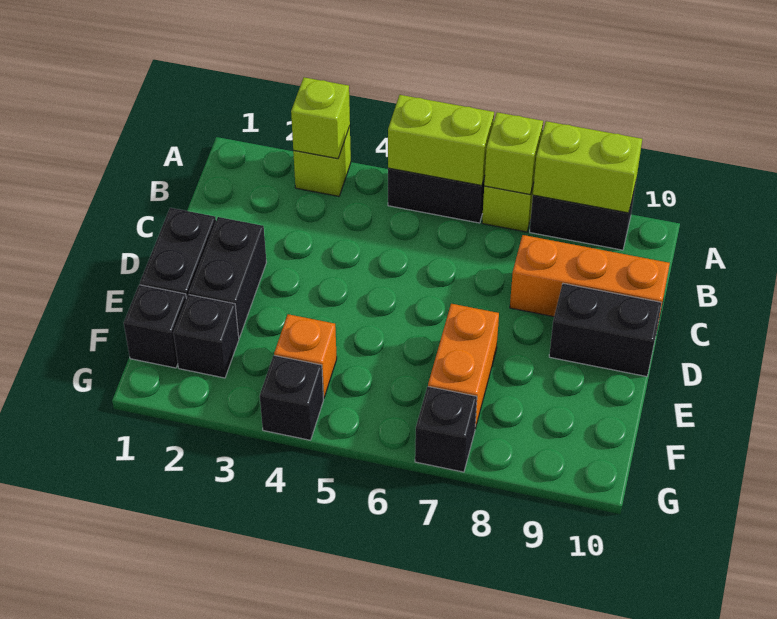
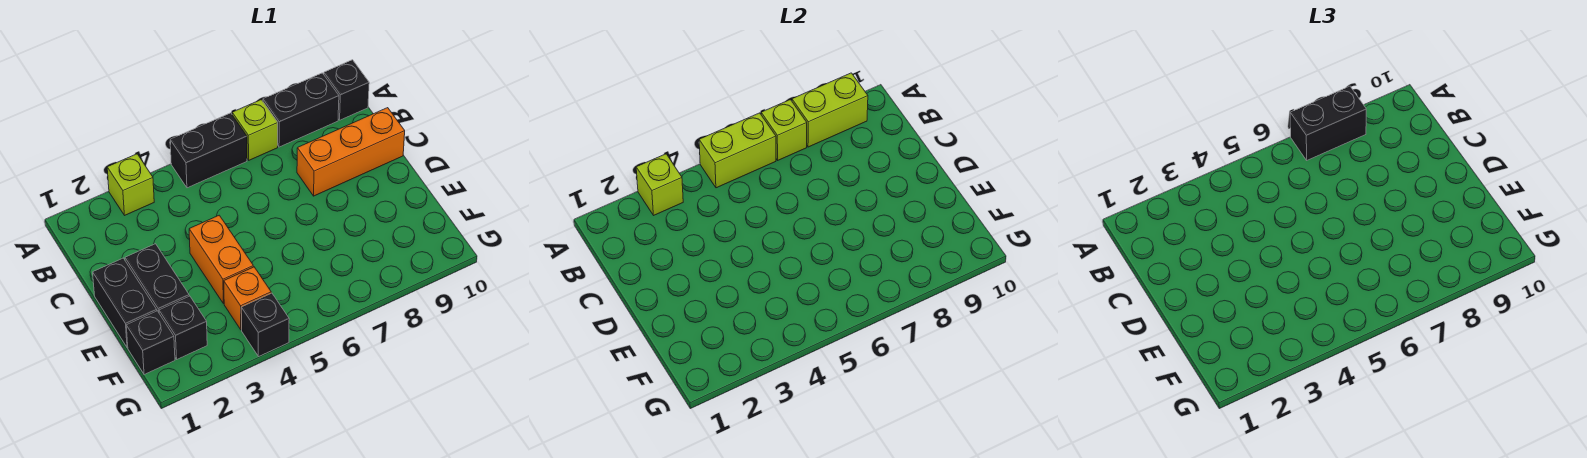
black brick D9:D10 level 1 -> black brick A7:A8 level 3
orange brick E7:F7 level 1 -> orange brick D4:E4 level 1
black brick G7 level 1 -> black brick A10 level 1

